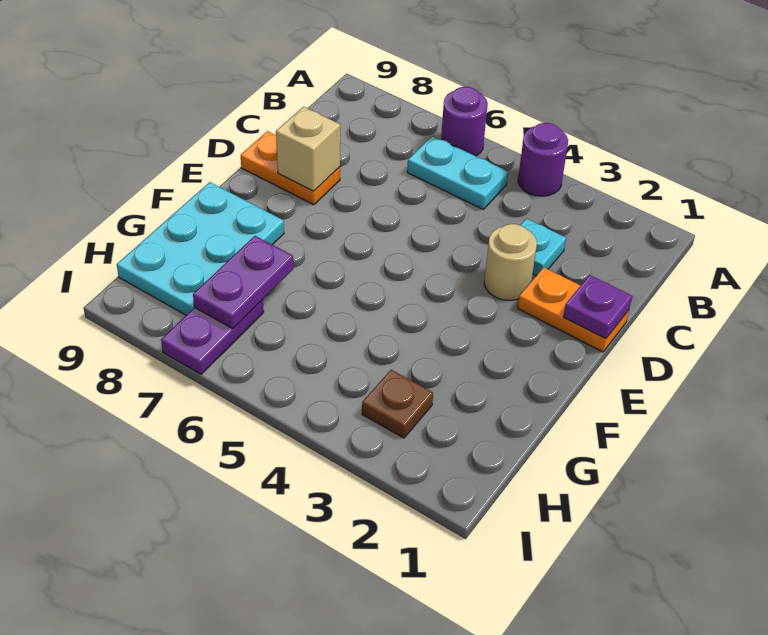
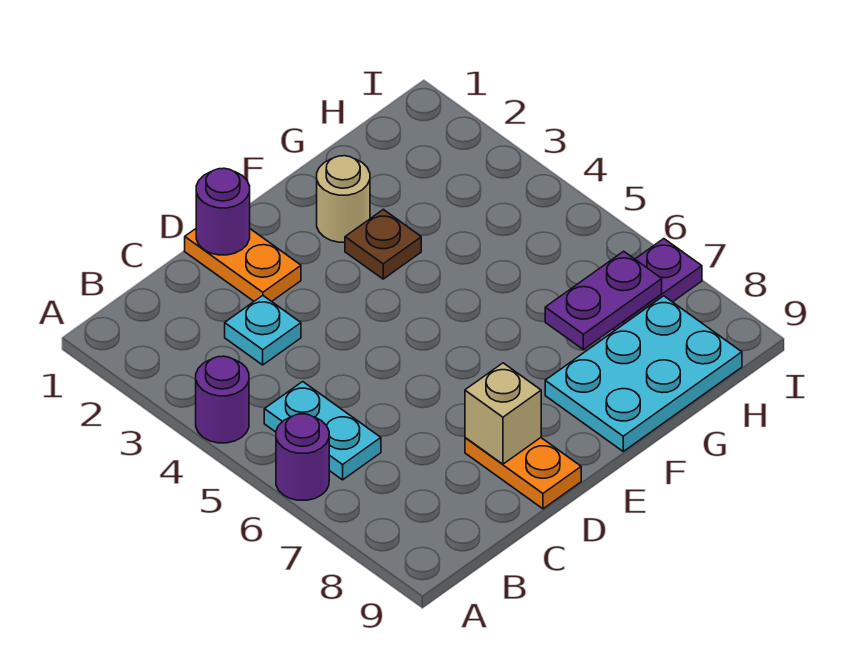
purple plate D1 level 2 -> purple round brick D1 level 2
tan round brick D3 level 1 -> tan round brick F2 level 1
brown plate H3 level 1 -> brown plate F3 level 1

